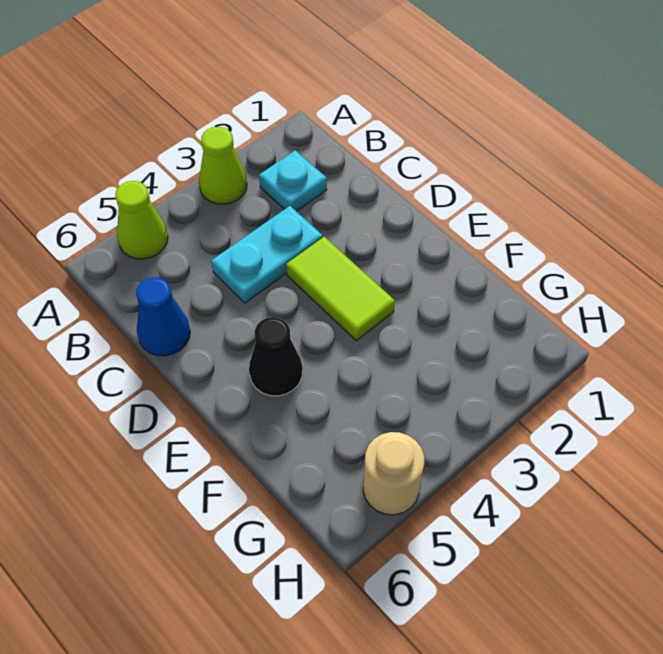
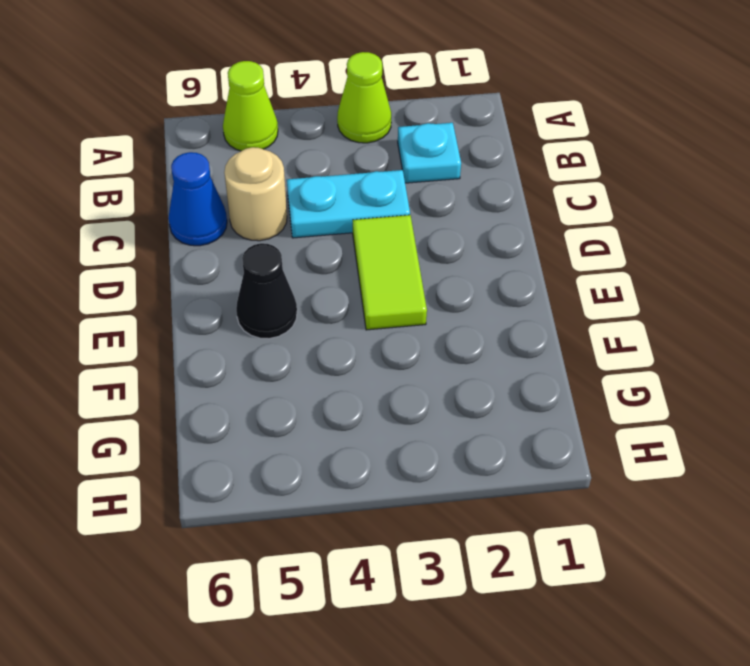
tan round brick H5 level 1 -> tan round brick C5 level 1

